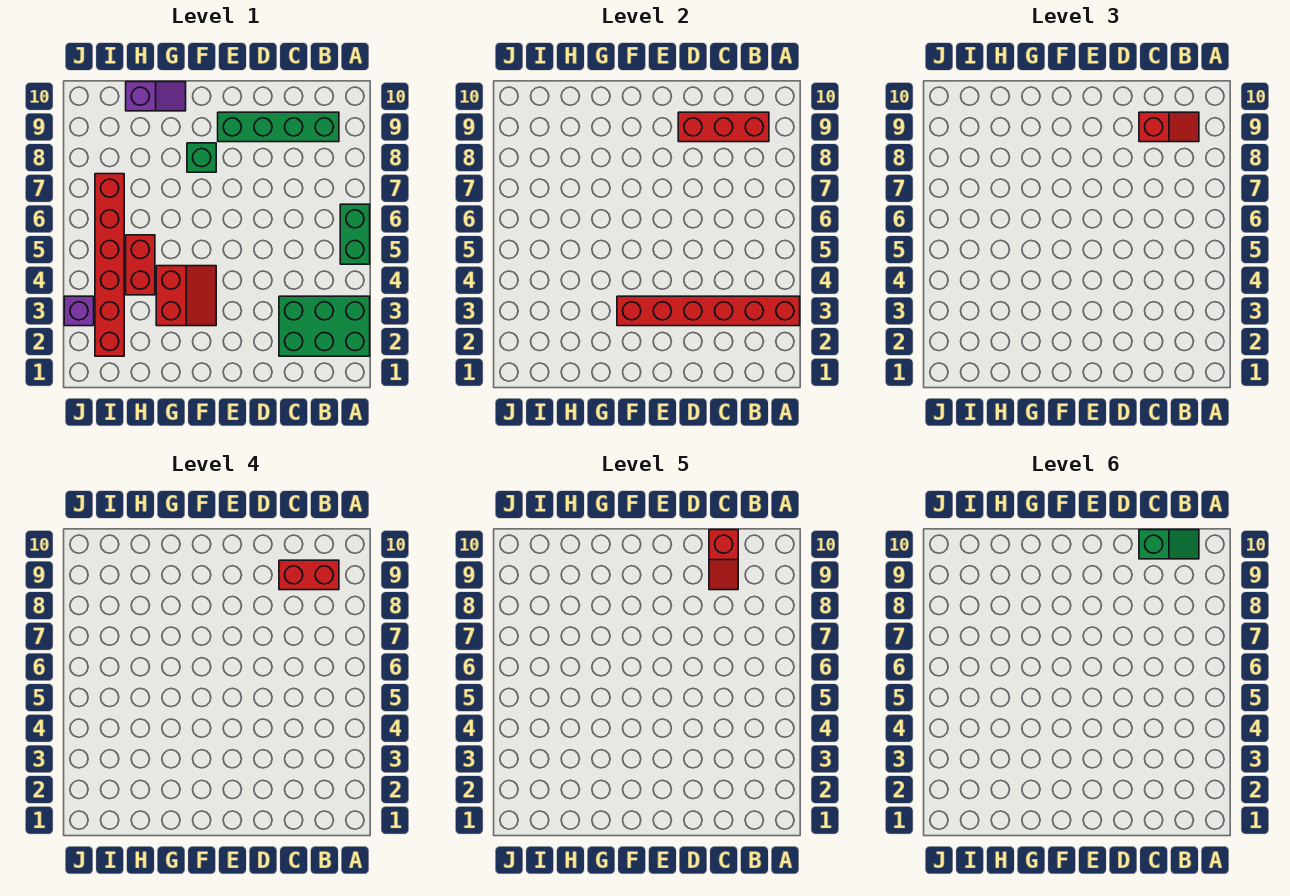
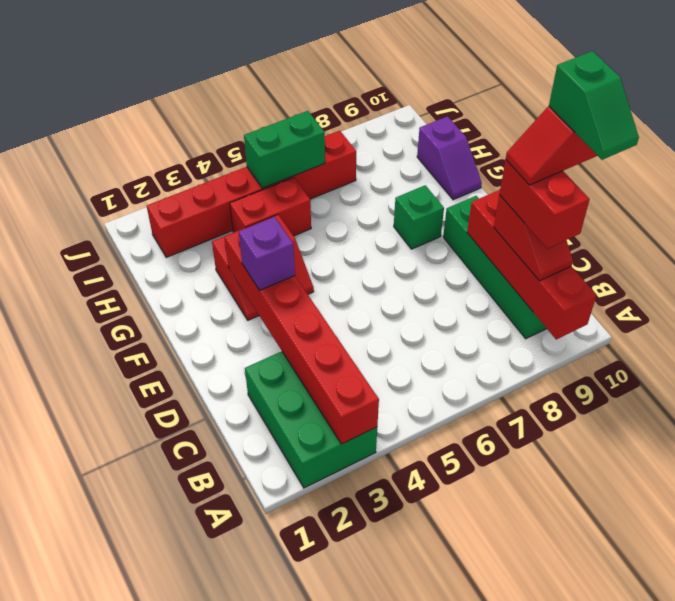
green brick A5:A6 level 1 -> green brick I5:I6 level 2
red brick B9:D9 level 2 -> red brick A9:D9 level 2
purple brick J3 level 1 -> purple brick E3 level 3

